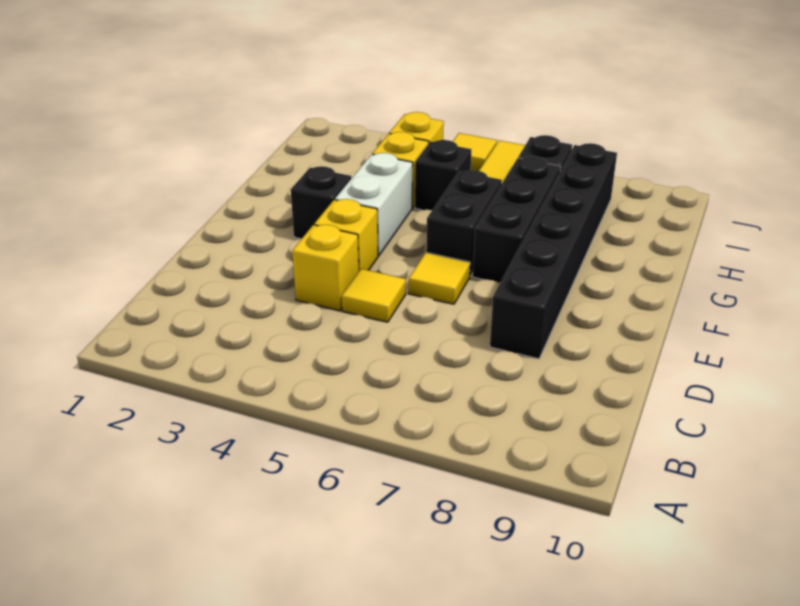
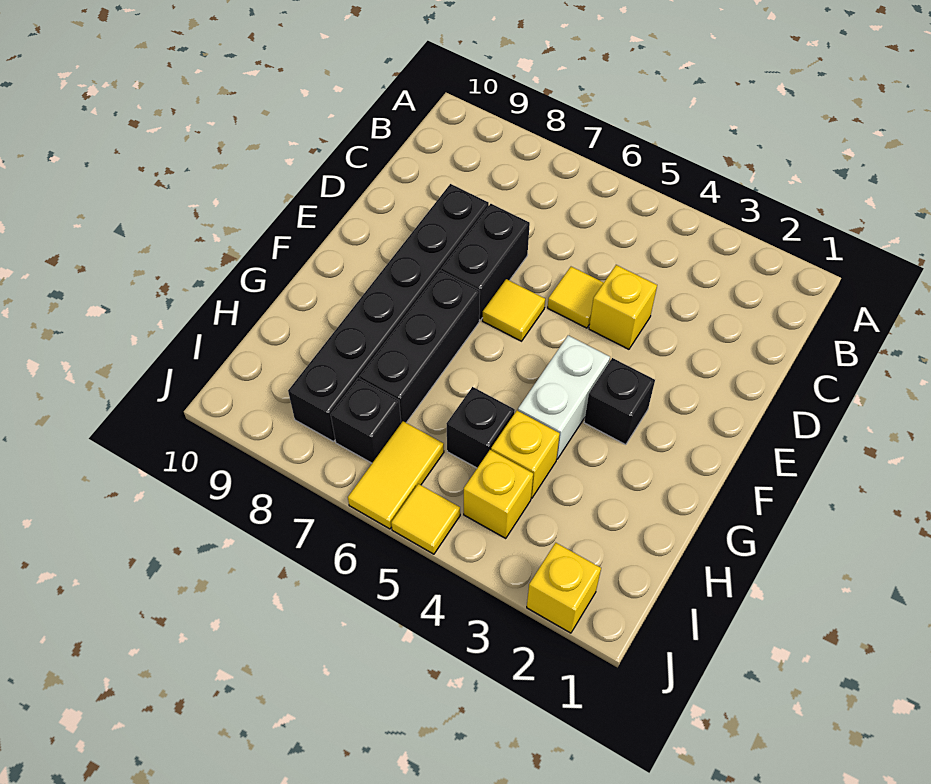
yellow brick E4 level 1 -> yellow brick J2 level 1
black brick F6:G6 level 1 -> black brick D7:E7 level 1

